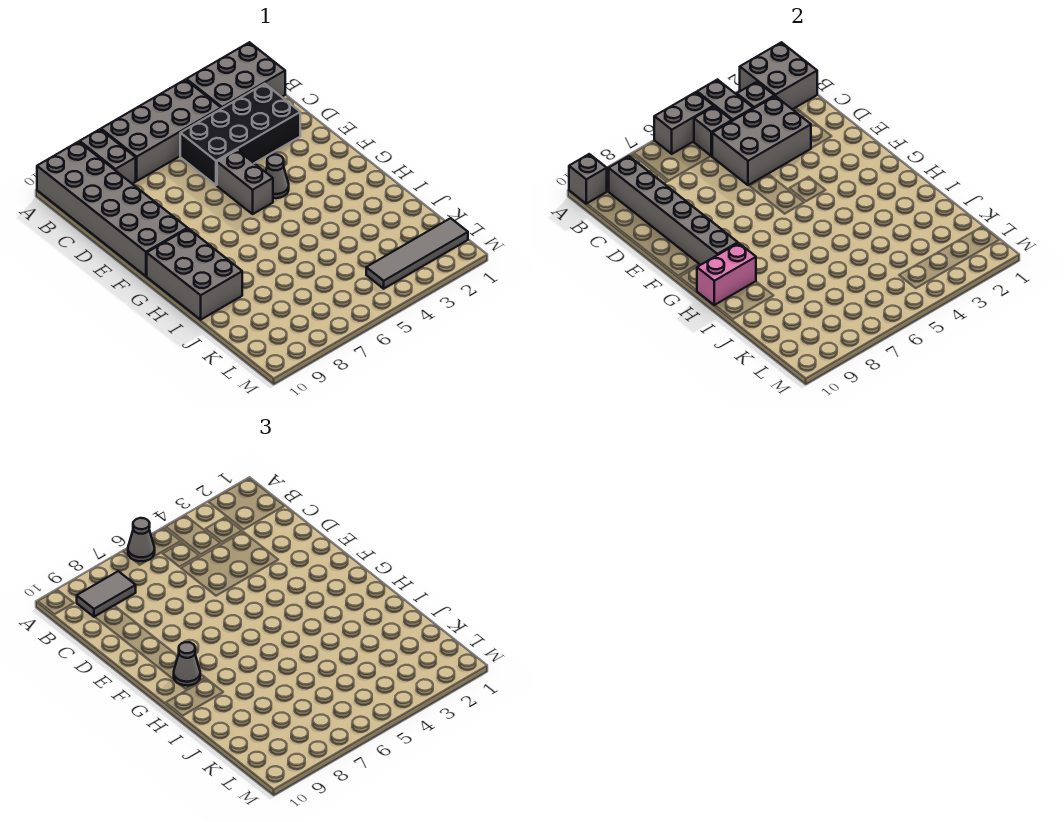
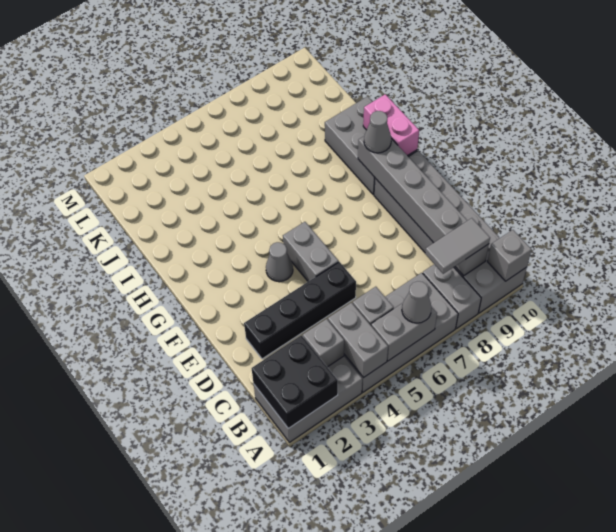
grey brick A1:B2 level 2 -> black brick A1:B2 level 2
black brick C2:D5 level 1 -> black brick D2:D5 level 1
grey brick C3:D5 level 2 -> none
pink brick H9:H10 level 2 -> pink brick G10:H10 level 2
grey tile L1:L4 level 1 -> none

